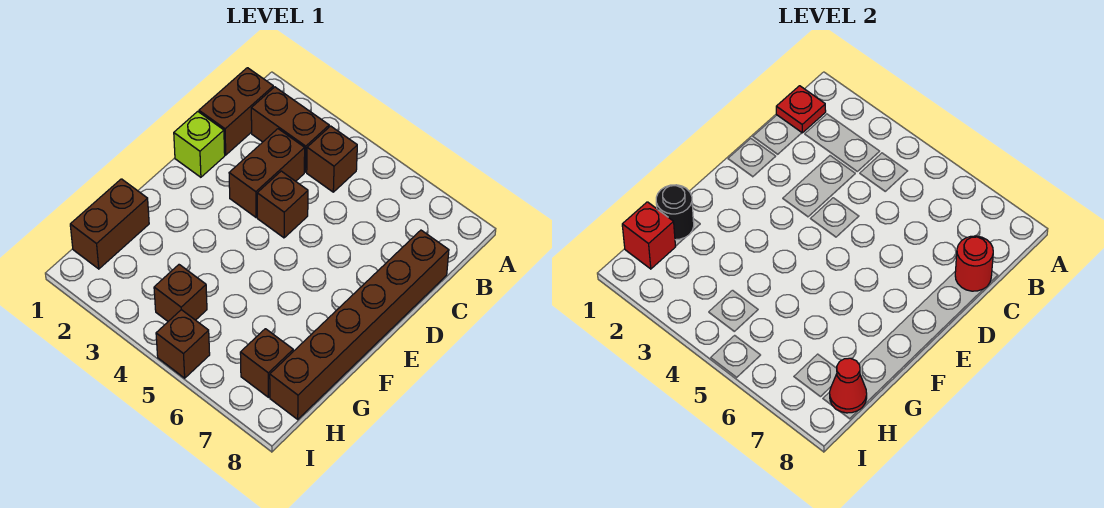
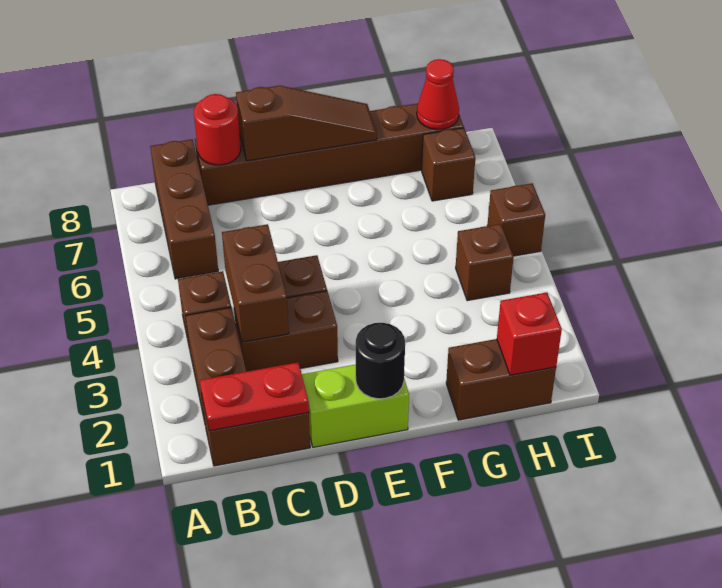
red plate B1 level 2 -> red plate B1:C1 level 2
none -> brown brick B6:B8 level 1
none -> brown brick C3:C4 level 2
lime brick D1 level 1 -> lime brick D1:E1 level 1
none -> brown slope D8:F8 level 2 top D
black round brick G1 level 2 -> black round brick E1 level 2

